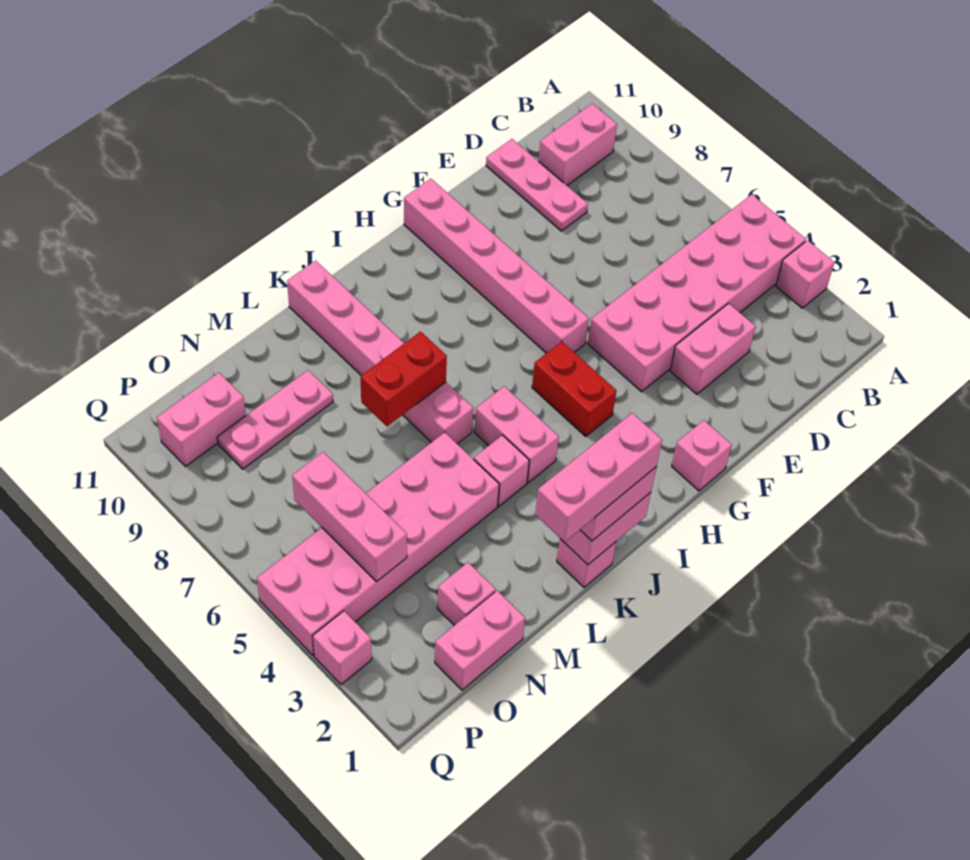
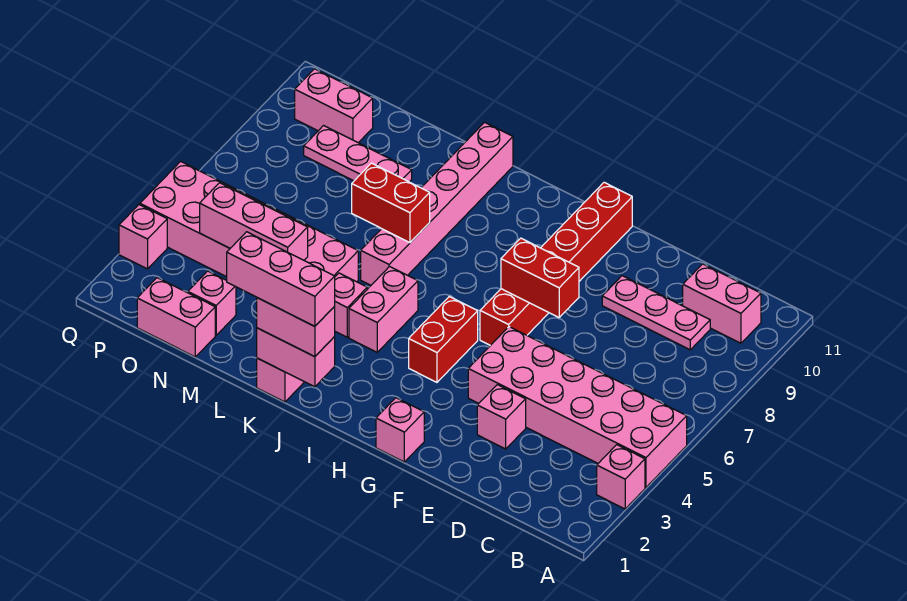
pink brick D3:E3 level 1 -> pink brick E3 level 1
pink plate D9:D11 level 1 -> pink plate C9:E9 level 1
none -> red brick F7:G7 level 2
pink brick G6:G11 level 1 -> red brick G6:G11 level 1
pink brick O4:O6 level 2 -> pink brick M4:O4 level 2

